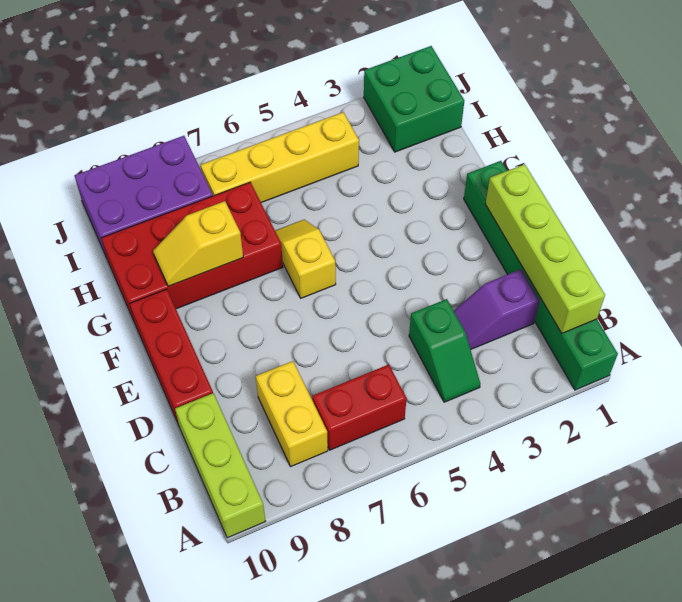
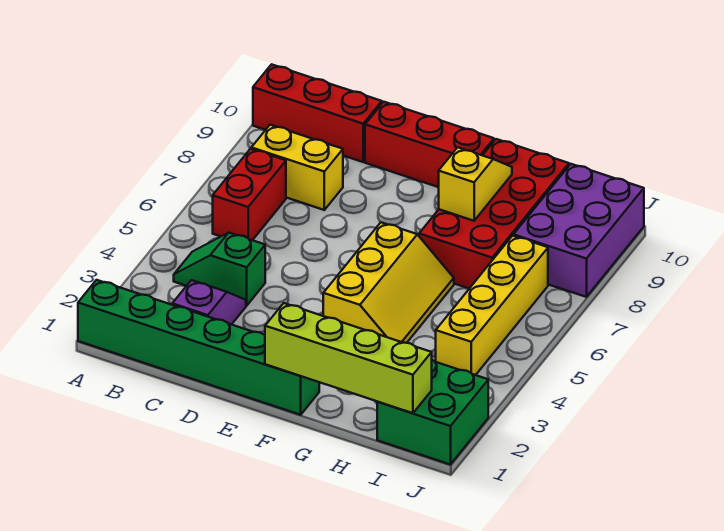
lime brick A10:C10 level 1 -> red brick A10:C10 level 1
lime brick B1:E1 level 2 -> lime brick F1:I1 level 2
yellow slope F6:G6 level 1 top F -> yellow slope F4:G6 level 1 top F

